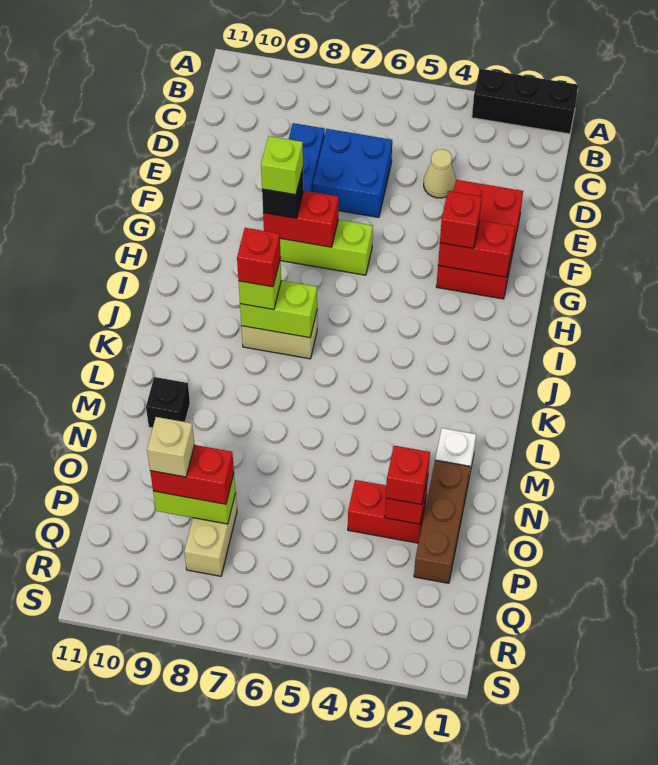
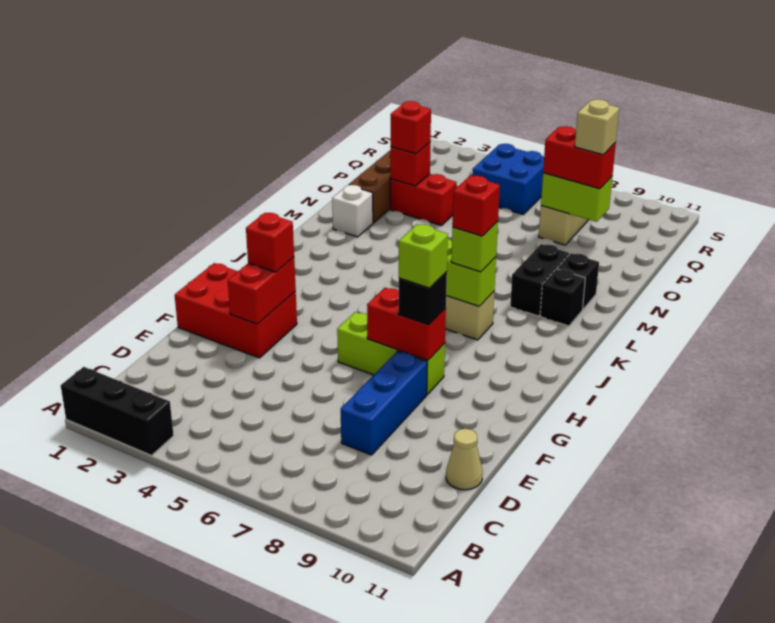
tan cone D4 level 1 -> tan cone D11 level 1
blue brick D6:E7 level 1 -> blue brick Q5:R6 level 1
red brick E2:G3 level 1 -> red brick F1:G3 level 1
red brick G2:G3 level 2 -> red brick F3:G3 level 2
none -> black brick L9:M9 level 1
none -> black brick L10 level 1

